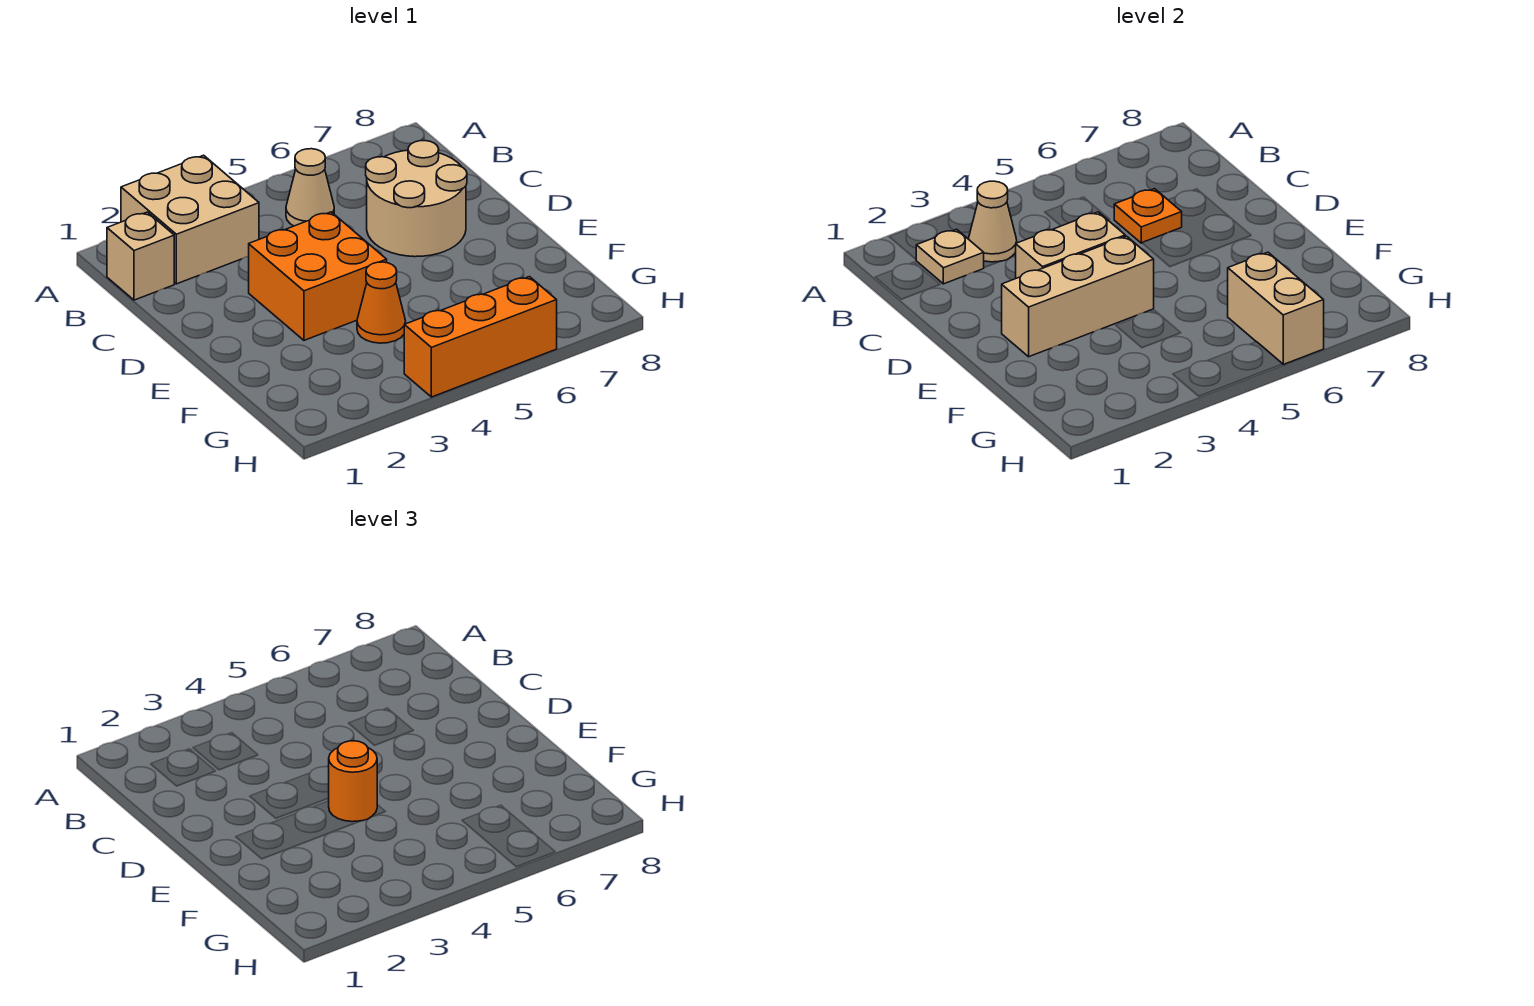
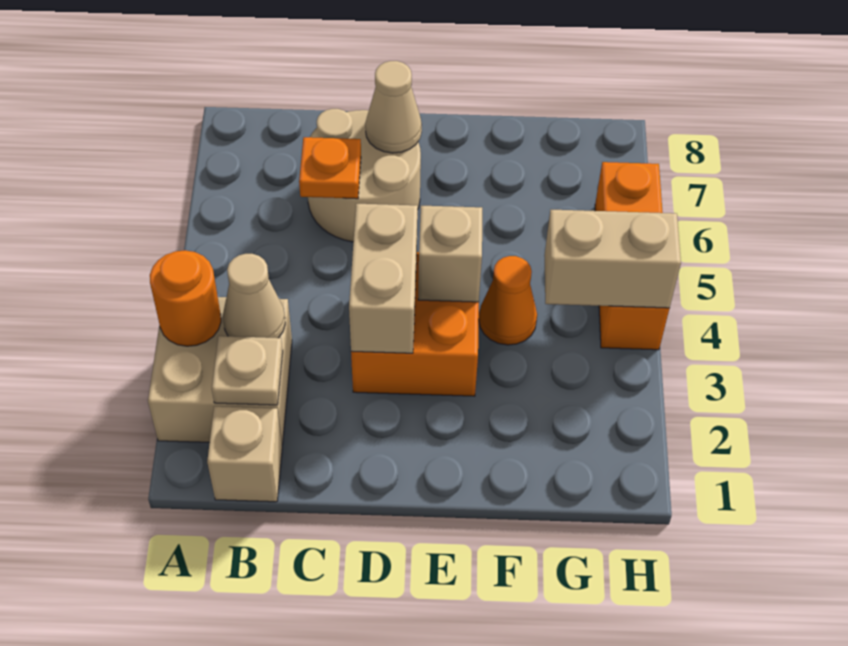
tan cone B5 level 1 -> tan cone D7 level 2
tan brick E2:E4 level 2 -> tan brick E4 level 2
orange round brick E4 level 3 -> orange round brick A3 level 2
tan brick G6:H6 level 2 -> tan brick G4:H4 level 2

